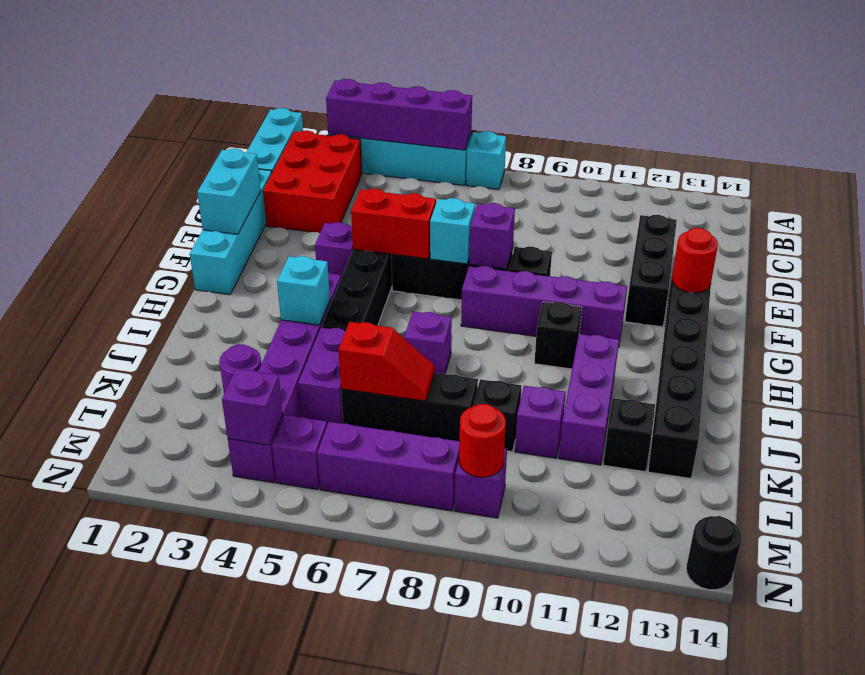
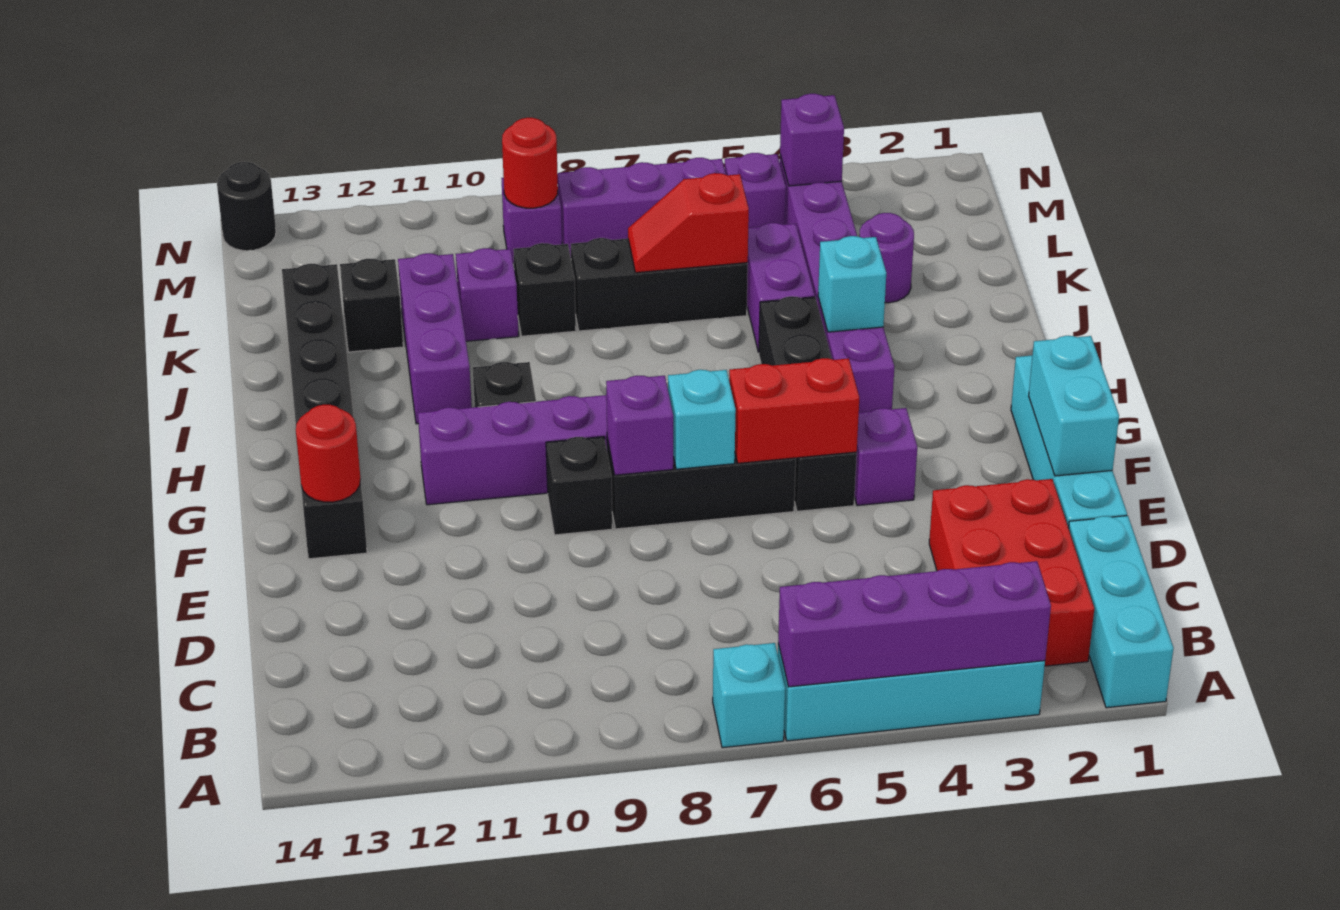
black brick D12:F12 level 1 -> none
purple brick I7 level 1 -> none

